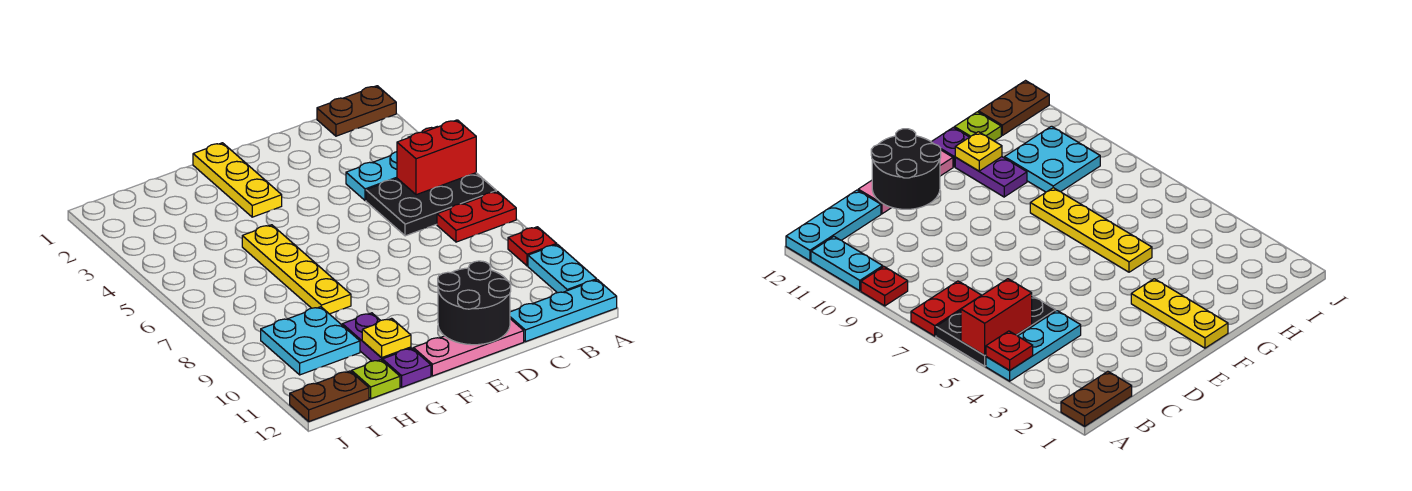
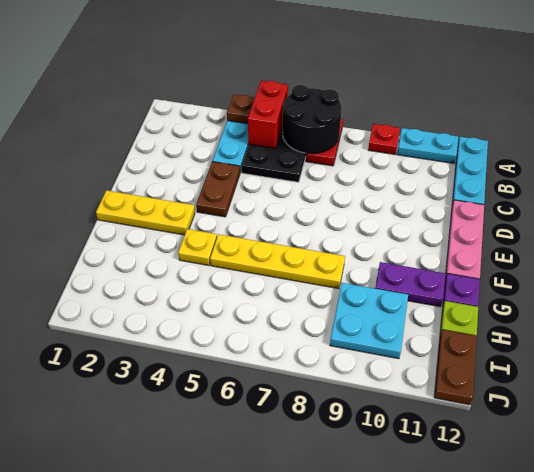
brown plate A1:B1 level 1 -> brown plate D4:E4 level 1
red plate A4 level 2 -> brown plate A4 level 2
black round brick D11:E12 level 2 -> black round brick A6:B7 level 2
yellow plate G11 level 2 -> yellow plate G4 level 1

